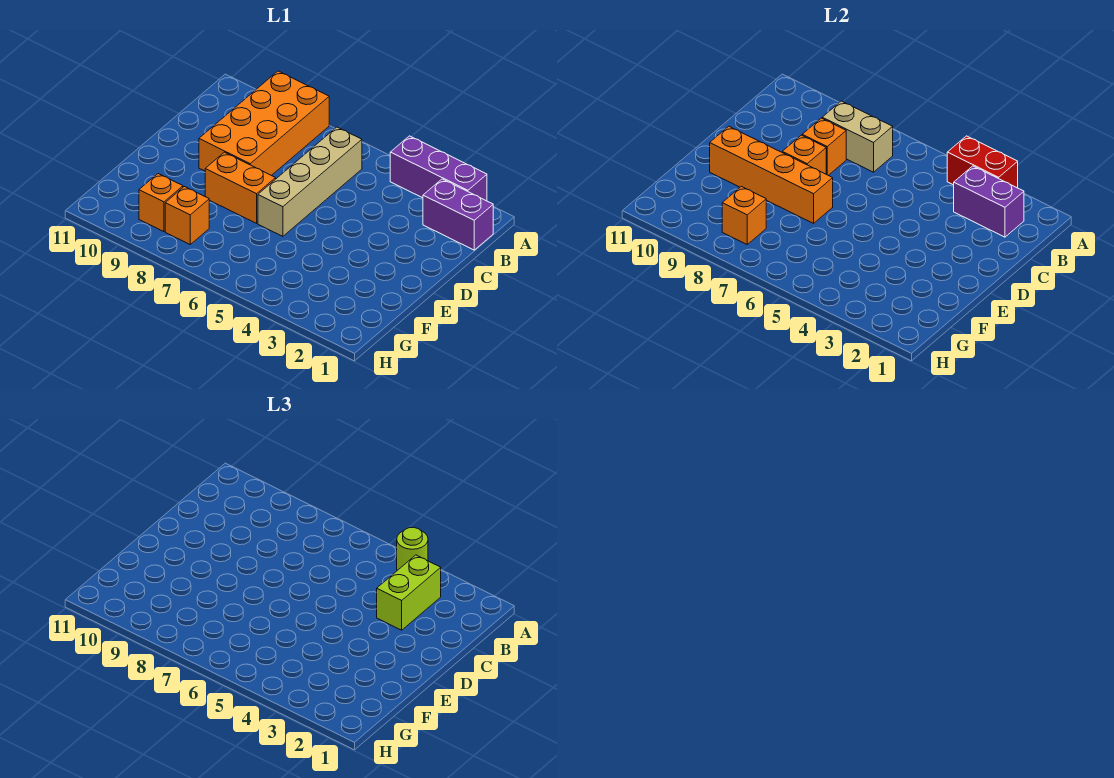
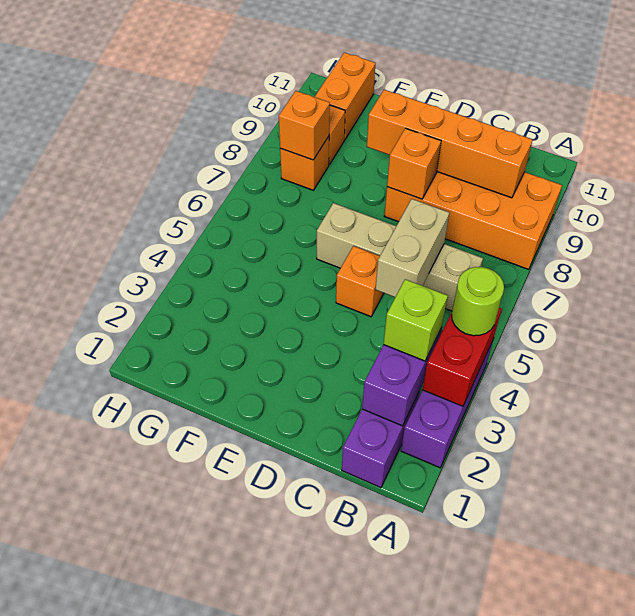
lime brick B3:C3 level 3 -> lime brick B3 level 3
tan brick B7:B8 level 2 -> tan brick C5:C6 level 2
orange brick C8 level 2 -> orange brick D5 level 1
orange brick E7:E8 level 1 -> orange brick G10:G11 level 1
orange brick E7:E10 level 2 -> orange brick B9:E9 level 2

